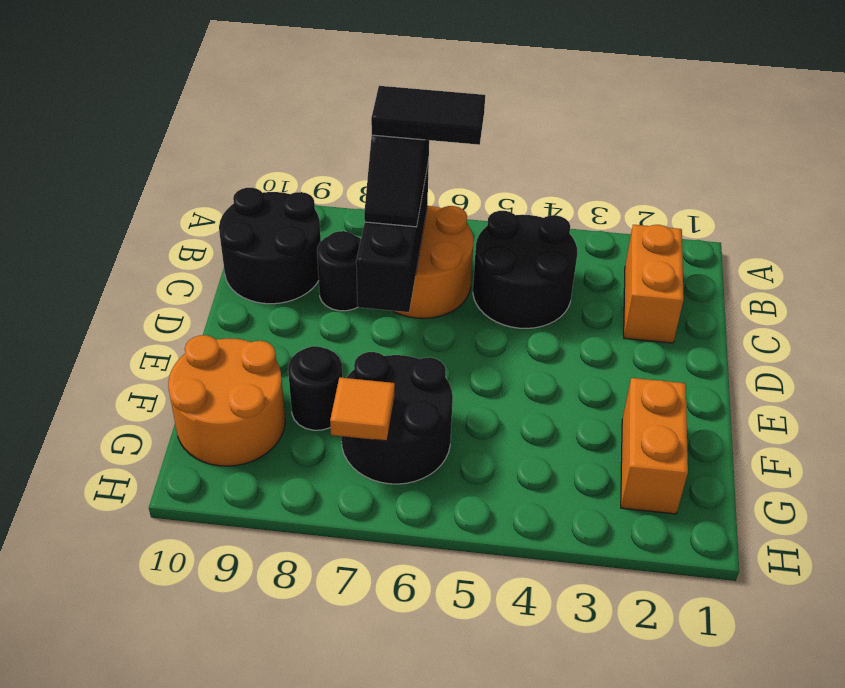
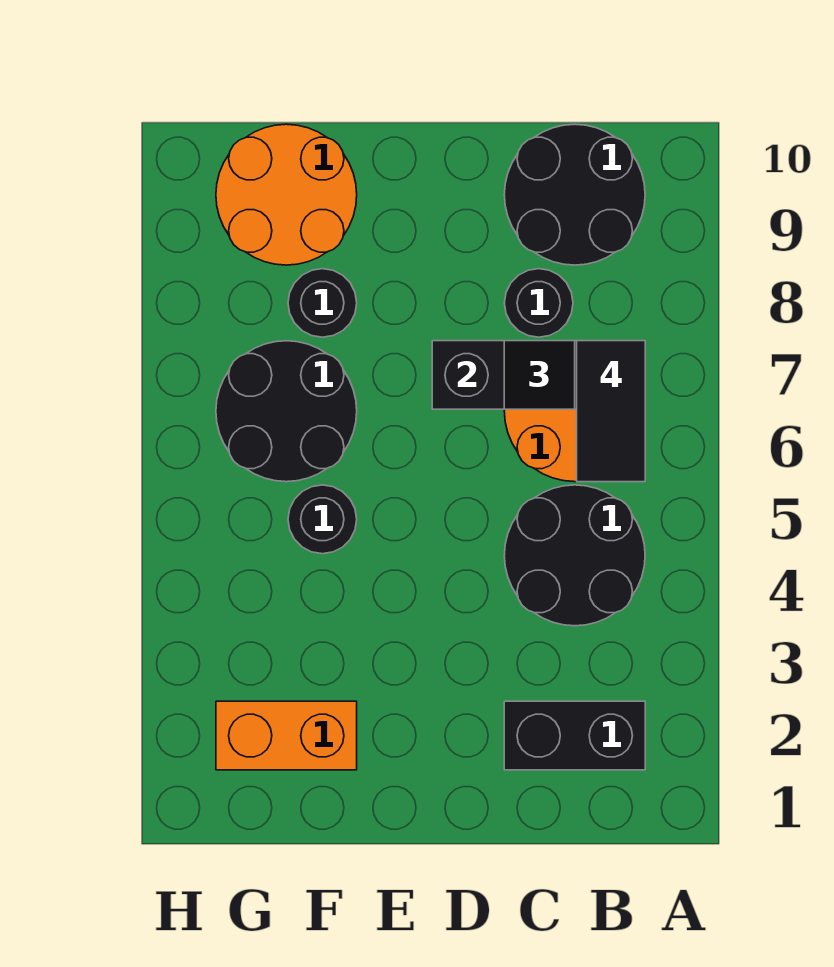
orange brick B2:C2 level 1 -> black brick B2:C2 level 1
none -> black round brick F5 level 1
orange tile G7 level 2 -> none

